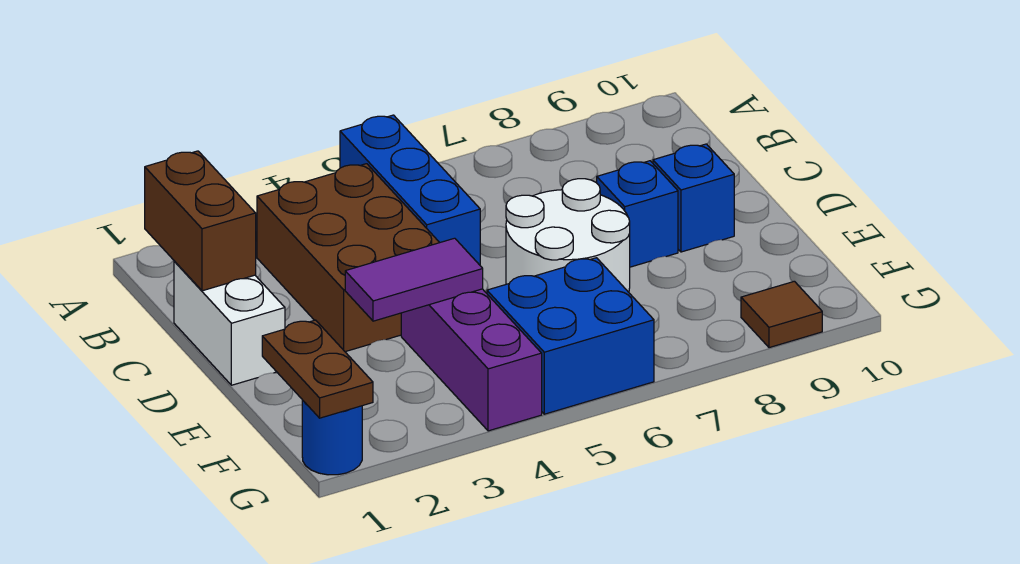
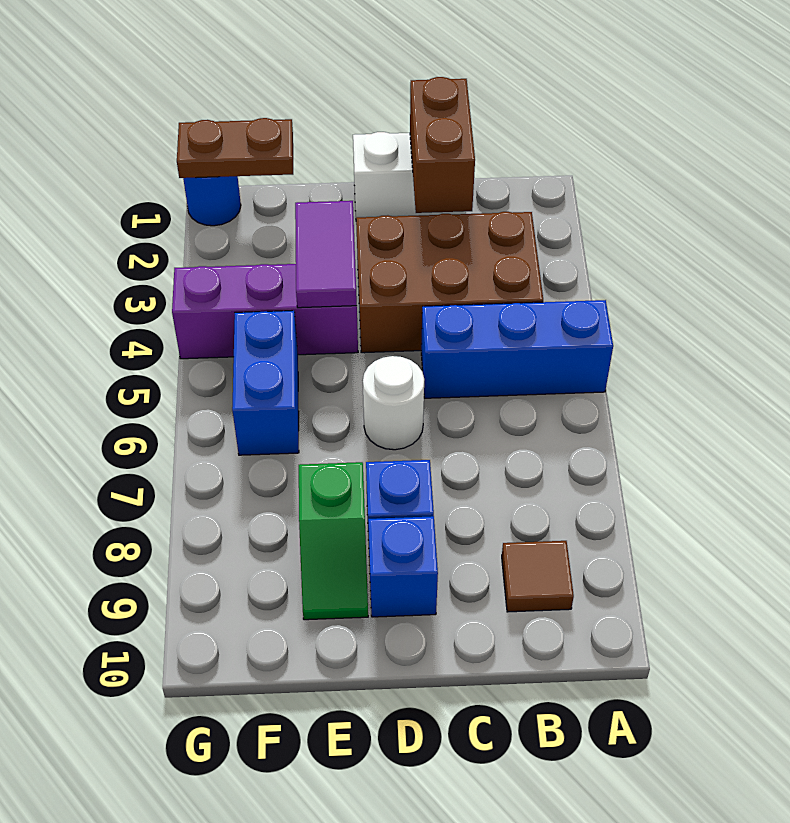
brown brick B1:C1 level 2 -> brown brick C1:C2 level 2
white round brick D6:E7 level 1 -> white round brick D6 level 1
none -> green slope E8:E9 level 1 top 8
blue brick F5:G6 level 1 -> blue brick F5:F6 level 1
brown tile G9 level 1 -> brown tile B9 level 1

